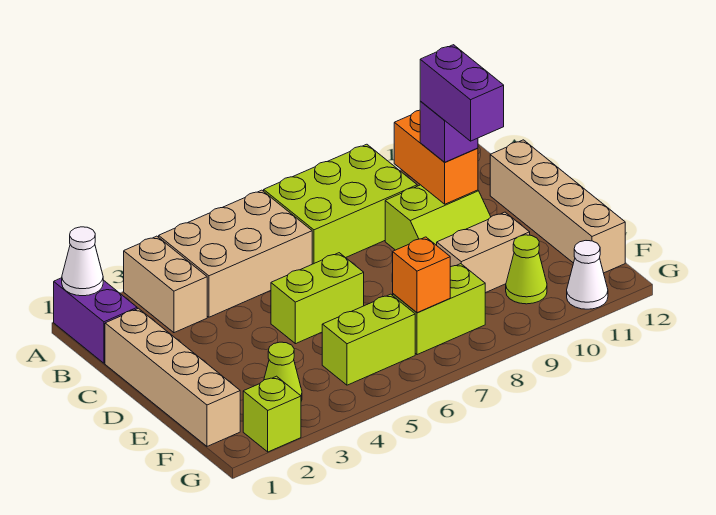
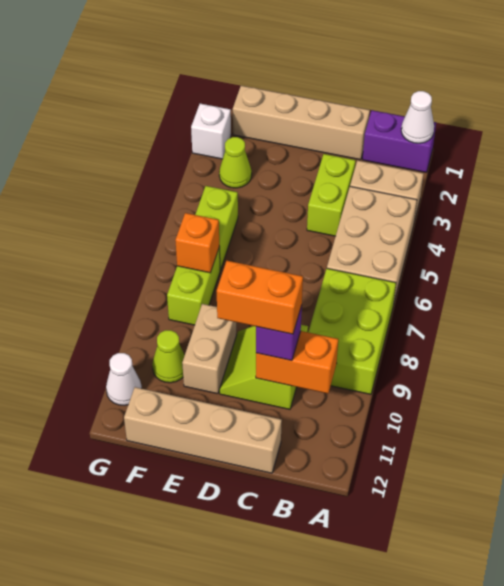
purple brick C10:D10 level 4 -> orange brick C10:D10 level 4
lime brick D5:D6 level 1 -> lime brick C3:C4 level 1
lime brick G2 level 1 -> white brick G2 level 1

